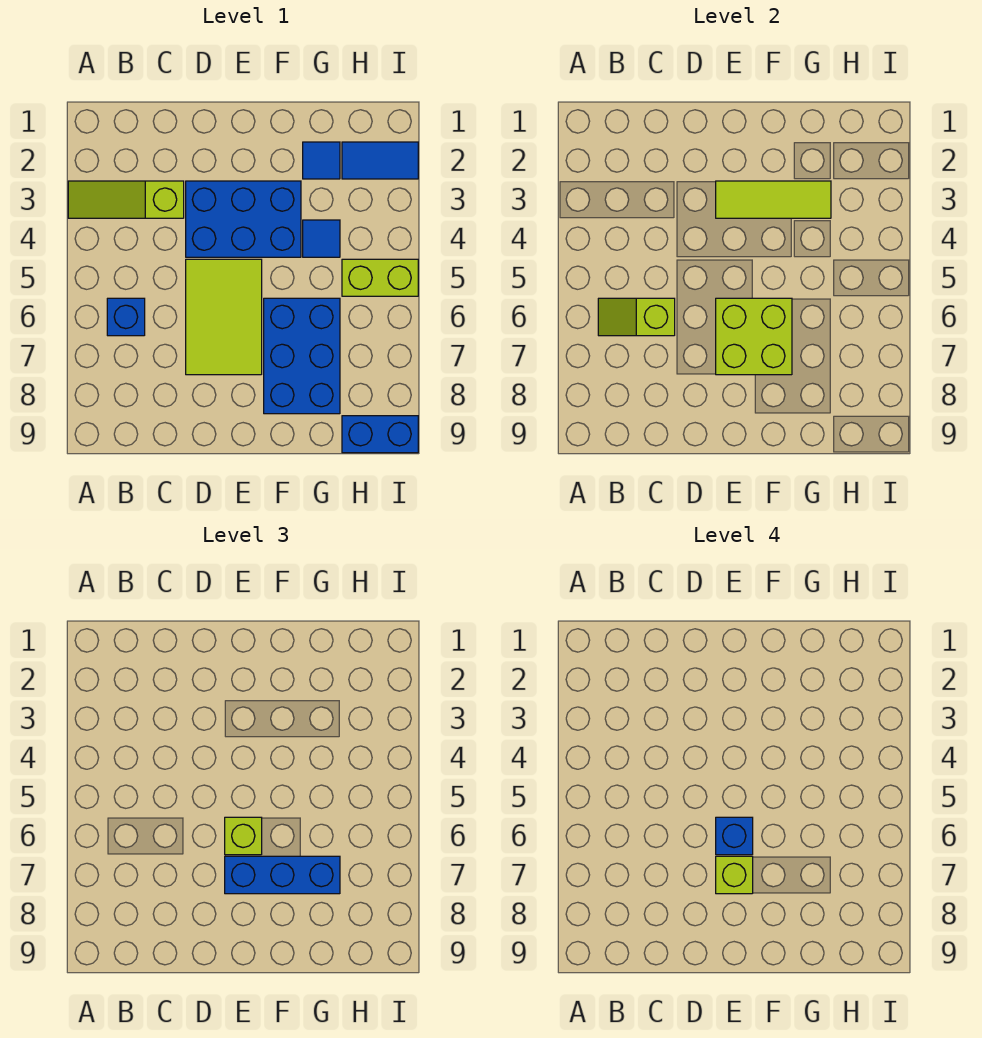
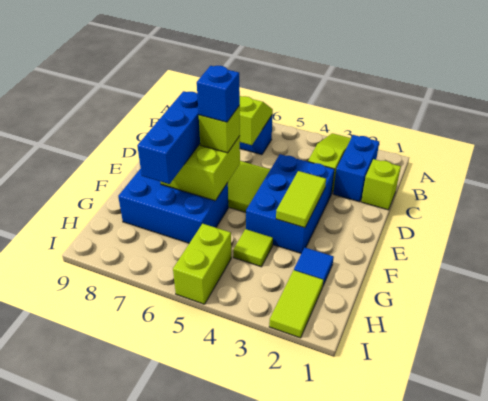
lime tile E3:G3 level 2 -> lime tile E3:F3 level 2
lime brick E7 level 4 -> lime brick C1 level 1
blue tile G4 level 1 -> lime tile G4 level 1
blue tile H2:I2 level 1 -> lime tile H2:I2 level 1
blue brick H9:I9 level 1 -> blue brick B2:C2 level 1

